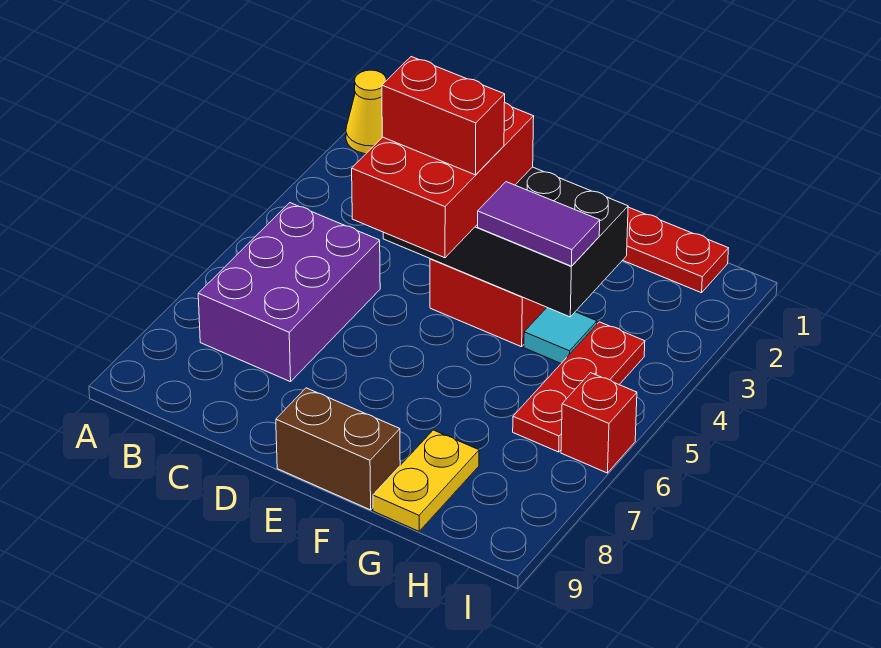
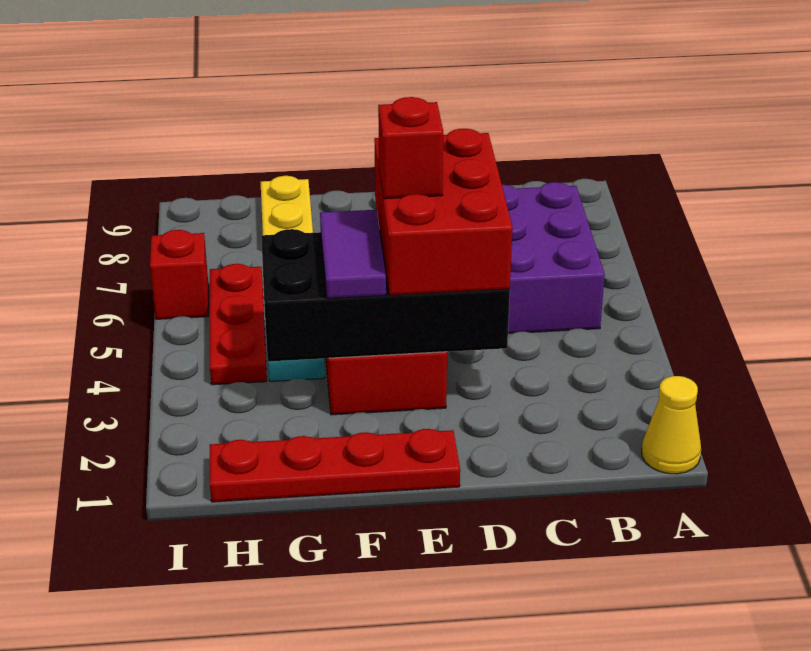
red brick D4:E4 level 4 -> red brick E4 level 4
brown brick E9:F9 level 1 -> none
purple tile F4:G4 level 3 -> purple tile F3:F4 level 3

